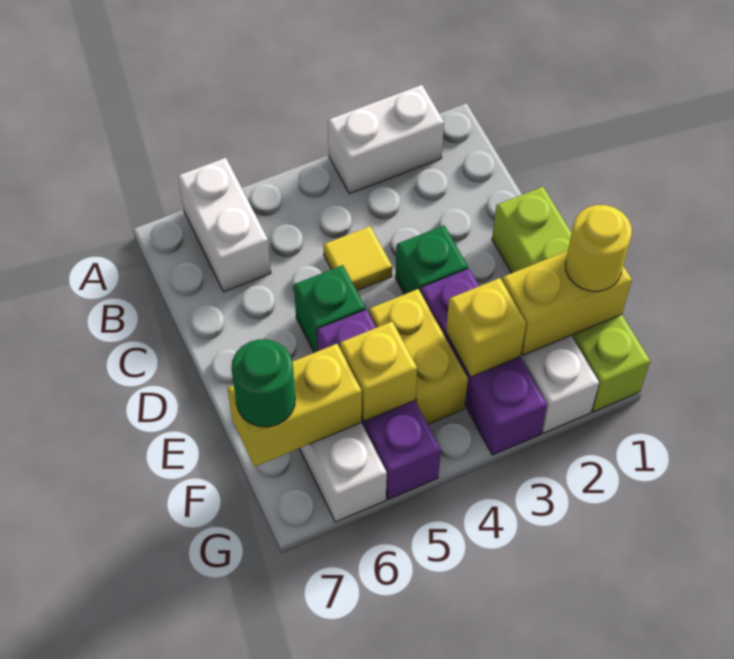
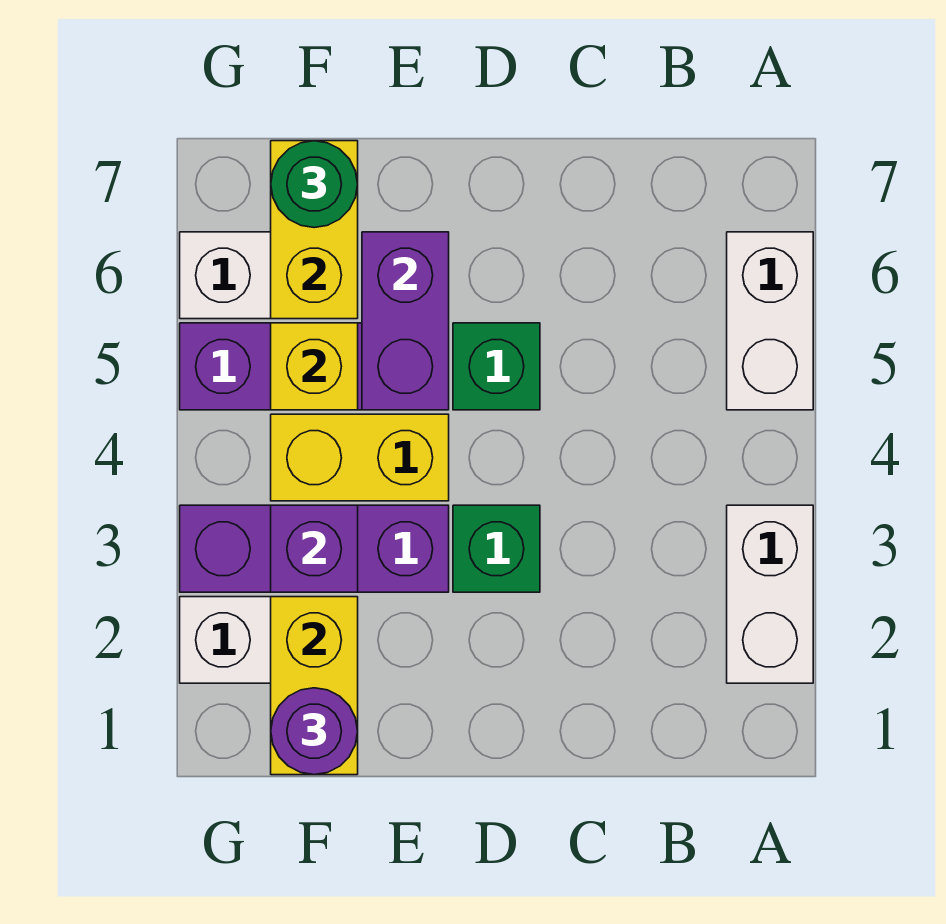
white brick A6:B6 level 1 -> white brick A5:A6 level 1
yellow tile C4 level 1 -> none
lime brick D1:G1 level 1 -> none
none -> purple brick E5:E6 level 2
yellow round brick F1 level 3 -> purple round brick F1 level 3
yellow brick F3 level 2 -> purple brick F3 level 2

